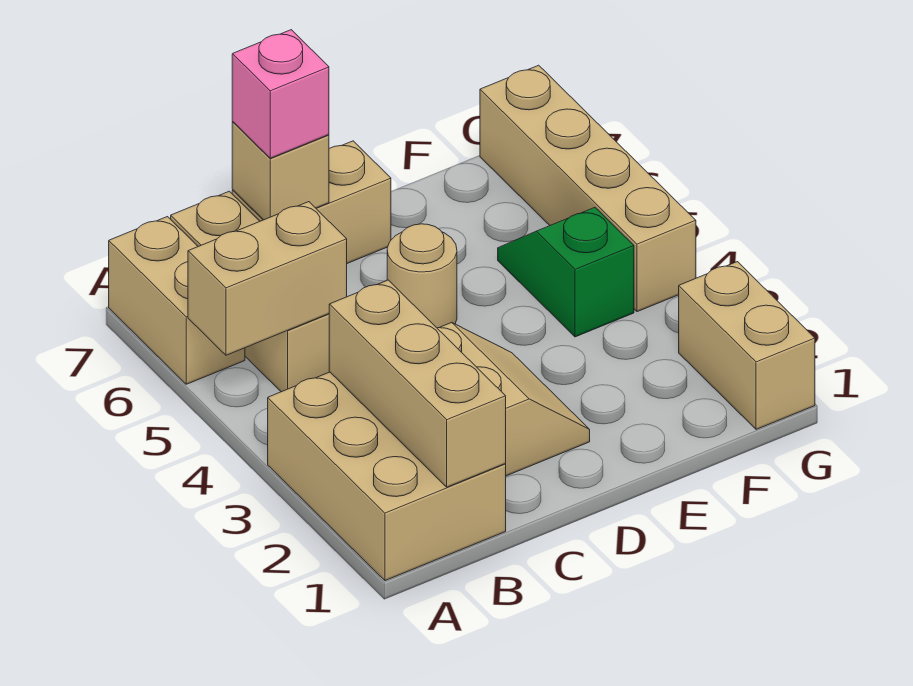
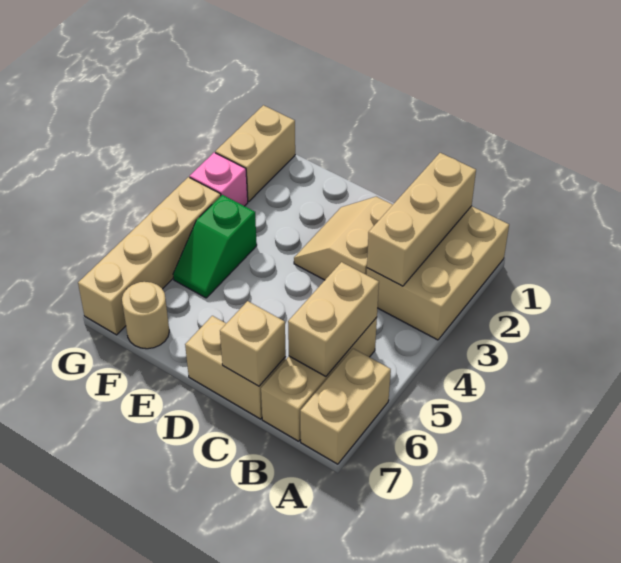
tan brick A5:B5 level 2 -> tan brick B5:B6 level 2
pink brick C7 level 3 -> pink brick G3 level 1
tan round brick D5 level 1 -> tan round brick F7 level 1

